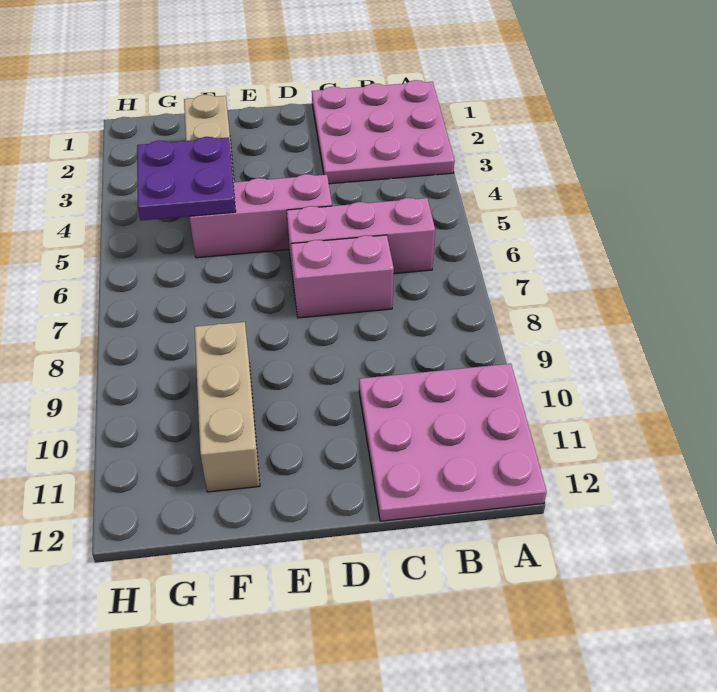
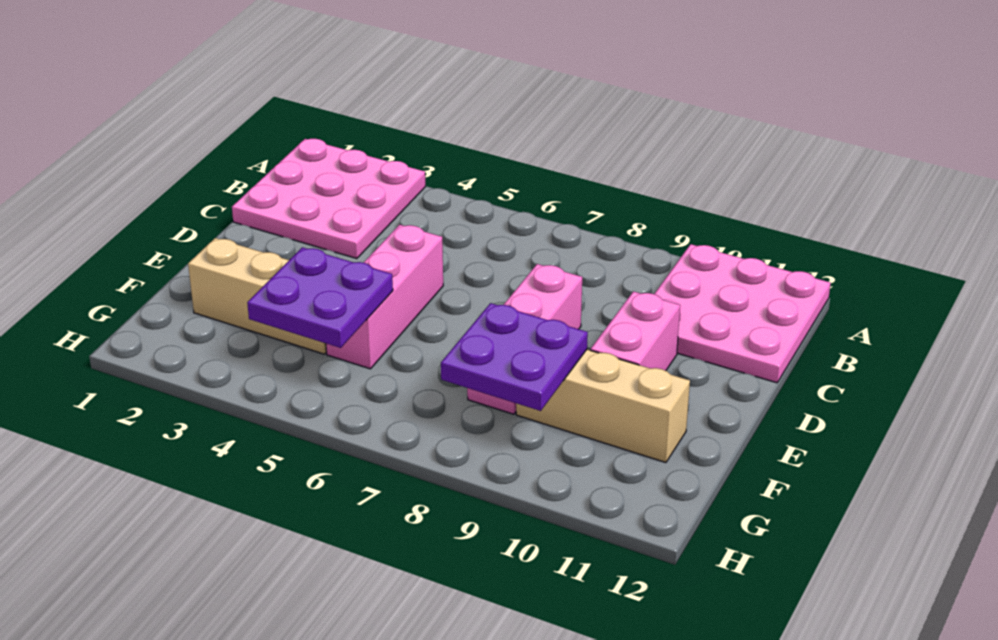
pink brick B6:D6 level 1 -> pink brick D8:F8 level 1
pink brick C7:D7 level 1 -> pink brick D10:E10 level 1
none -> purple plate F8:G9 level 2

